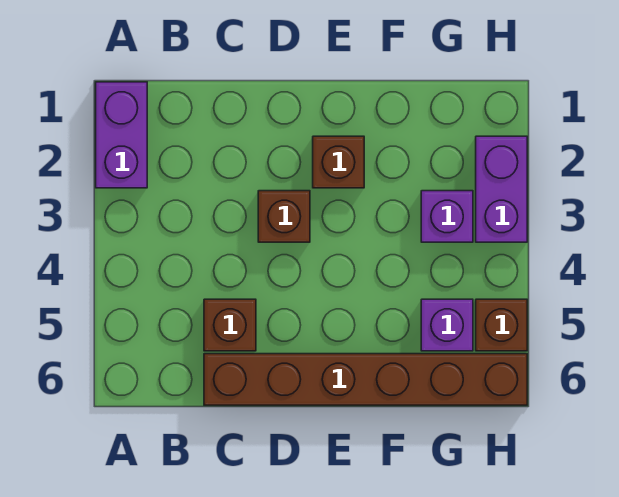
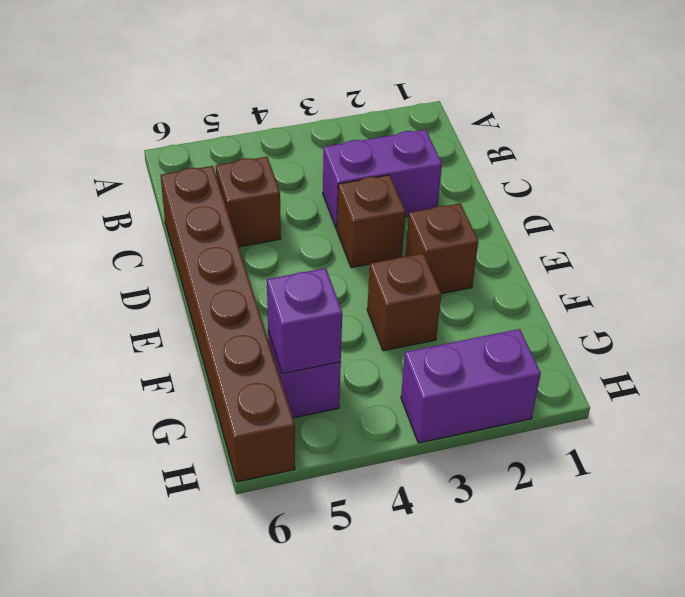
purple brick A1:A2 level 1 -> purple brick C2:C3 level 1
purple brick G3 level 1 -> purple brick G5 level 2
brown brick H5 level 1 -> brown brick F3 level 1

